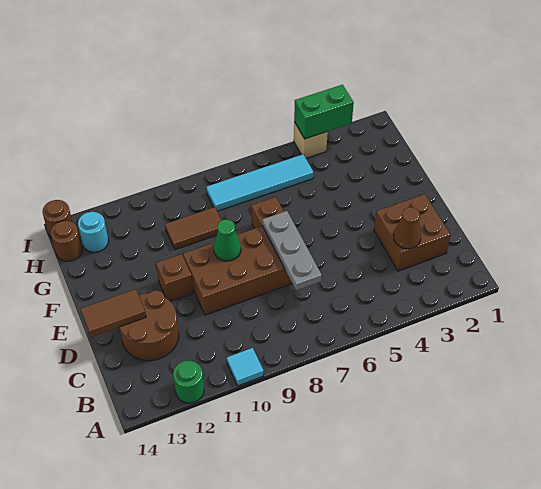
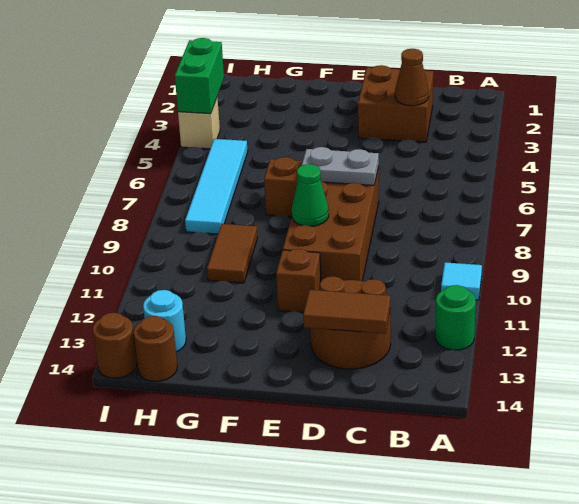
grey plate C7:E7 level 2 -> grey plate D7:E7 level 2
brown tile D13:D14 level 2 -> brown tile C13:D13 level 2

